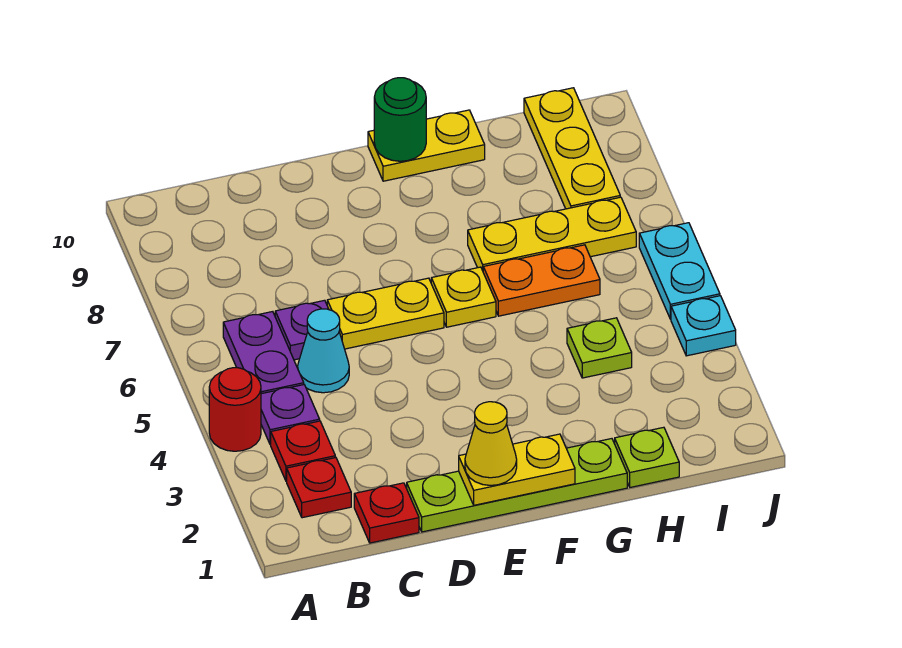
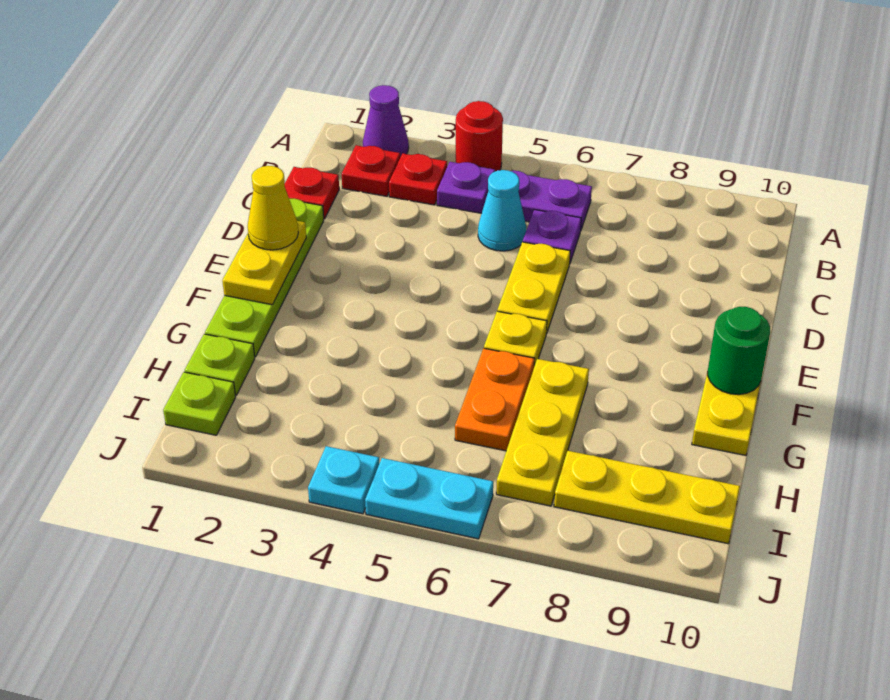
none -> purple cone A2 level 1
lime plate H4 level 1 -> lime plate I1 level 1

